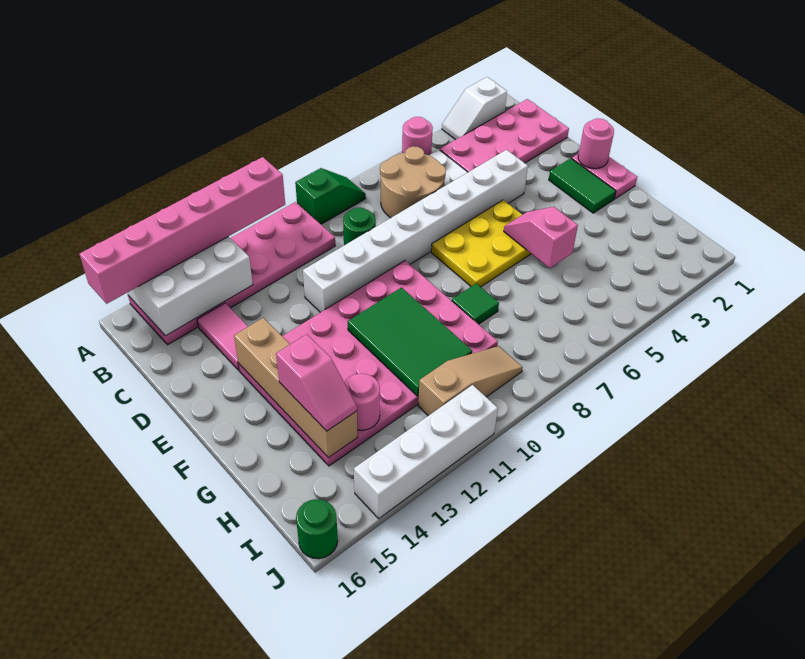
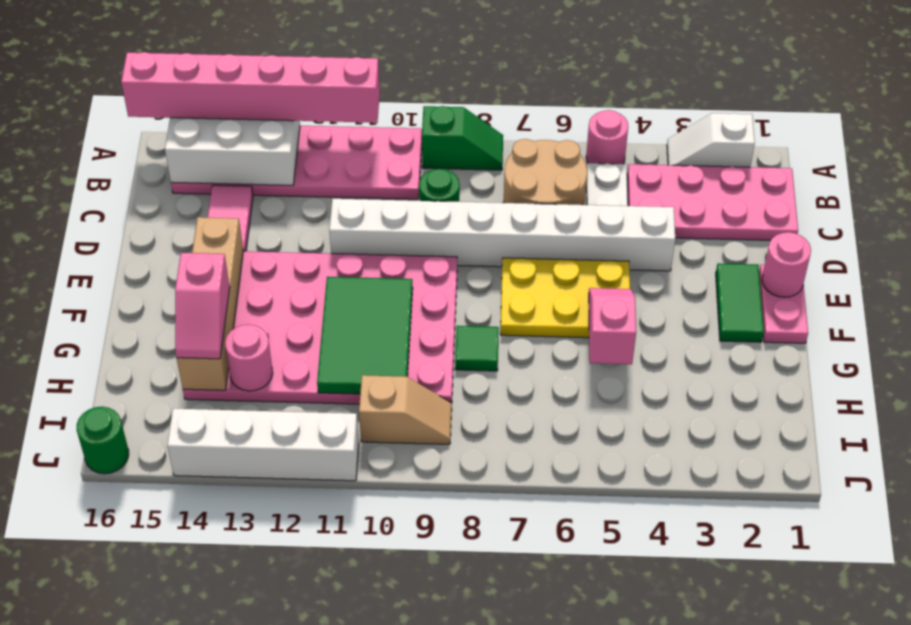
tan slope I9:I11 level 1 top 11 -> tan slope I9:I10 level 1 top 10

